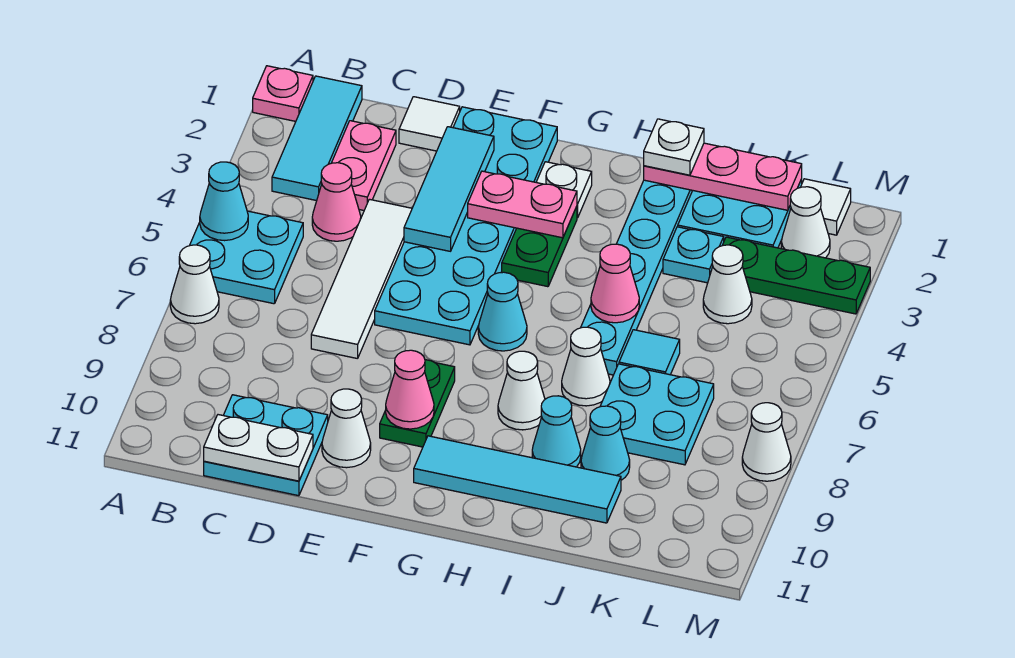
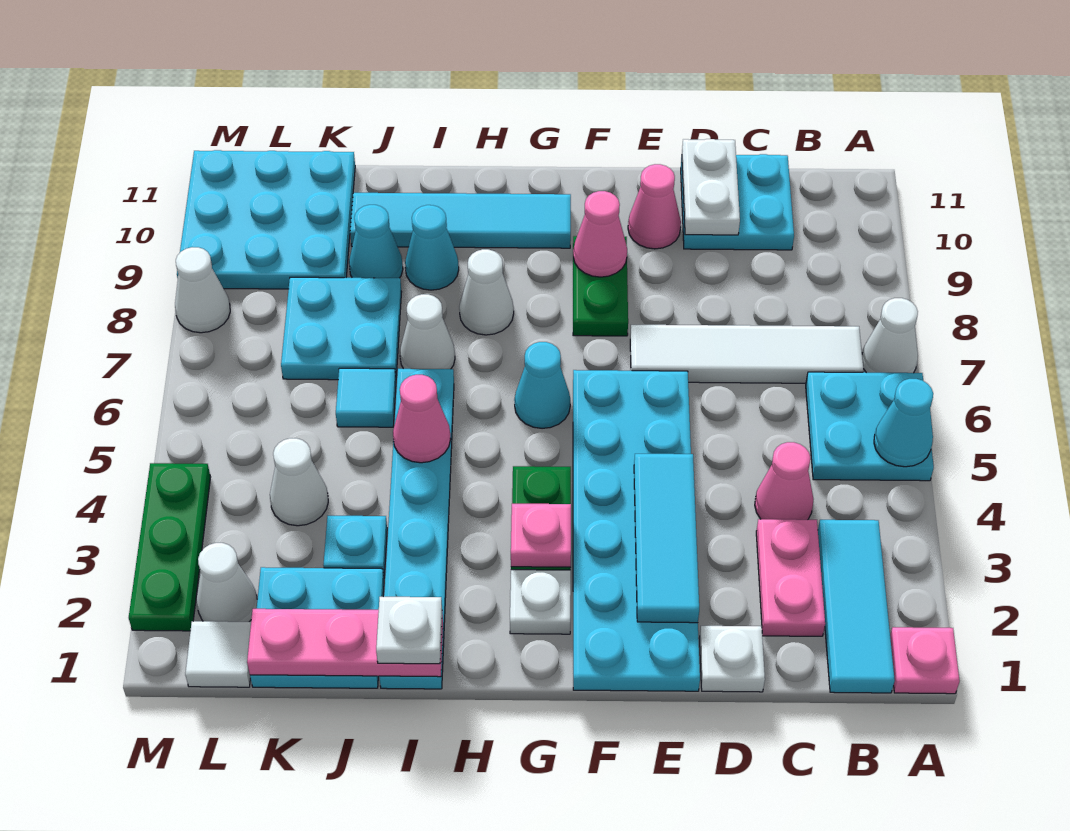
white plate C11:D11 level 2 -> white plate D10:D11 level 2
white tile D1 level 1 -> white plate D1 level 1
white tile D4:D7 level 1 -> white tile B7:E7 level 1
white cone E10 level 1 -> pink cone E10 level 1
pink plate F3:G3 level 2 -> pink plate G3 level 2
green plate K3:M3 level 1 -> green plate M2:M4 level 1
none -> cyan plate K9:M11 level 1

